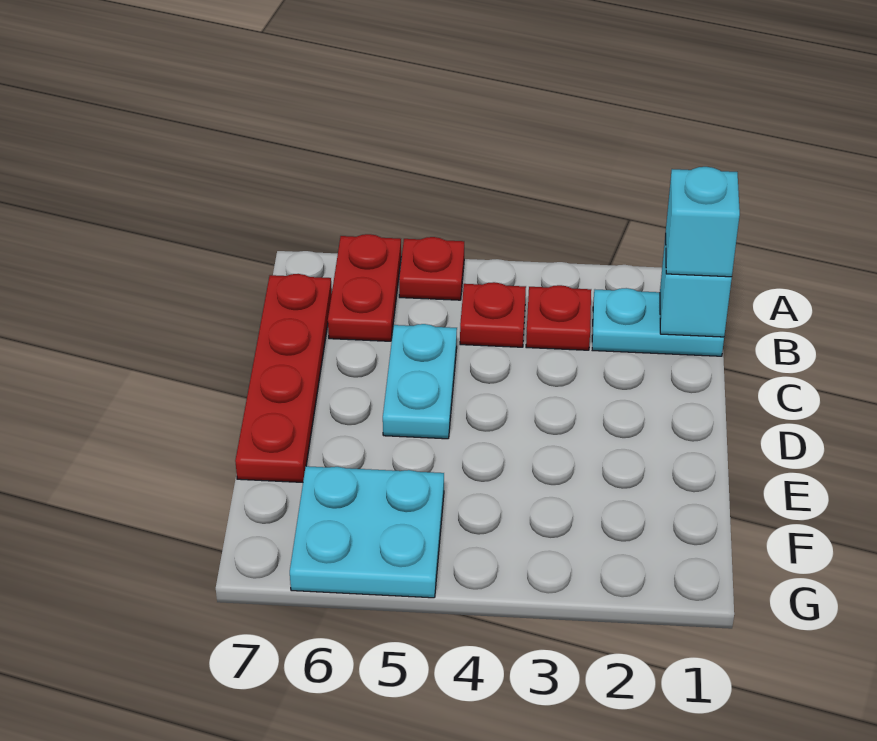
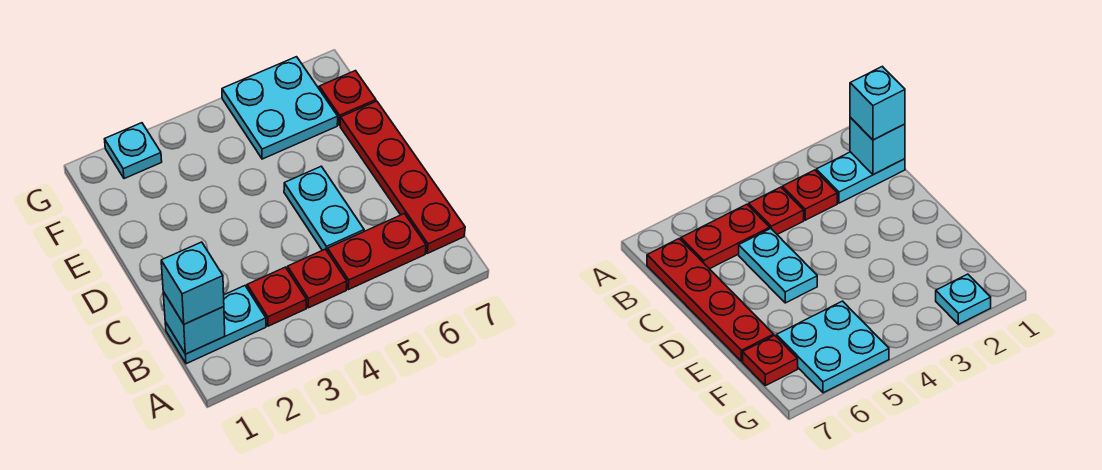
red plate A5 level 1 -> red plate F7 level 1
red plate A6:B6 level 1 -> red plate B5:B6 level 1
none -> cyan plate G2 level 1

